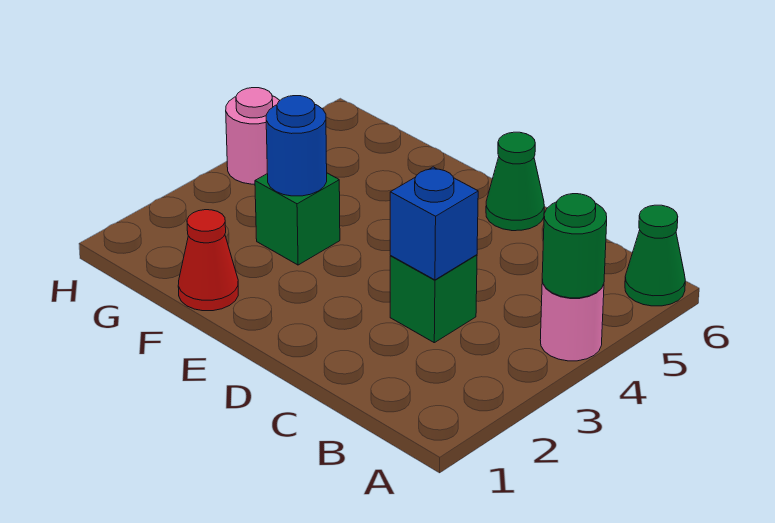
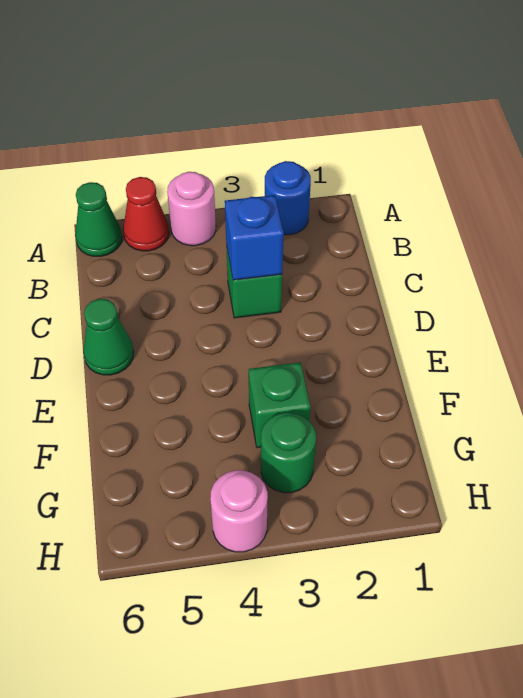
green round brick A4 level 2 -> green round brick G3 level 1
red cone F1 level 1 -> red cone A5 level 1
blue round brick F3 level 2 -> blue round brick A2 level 1

